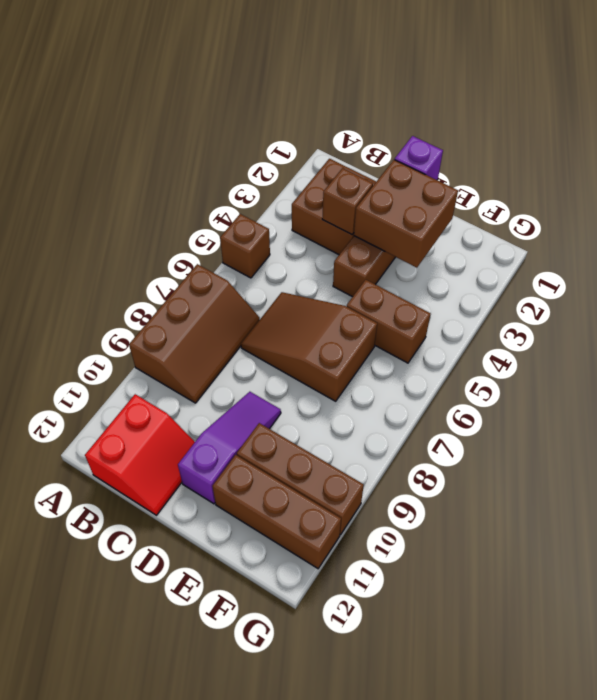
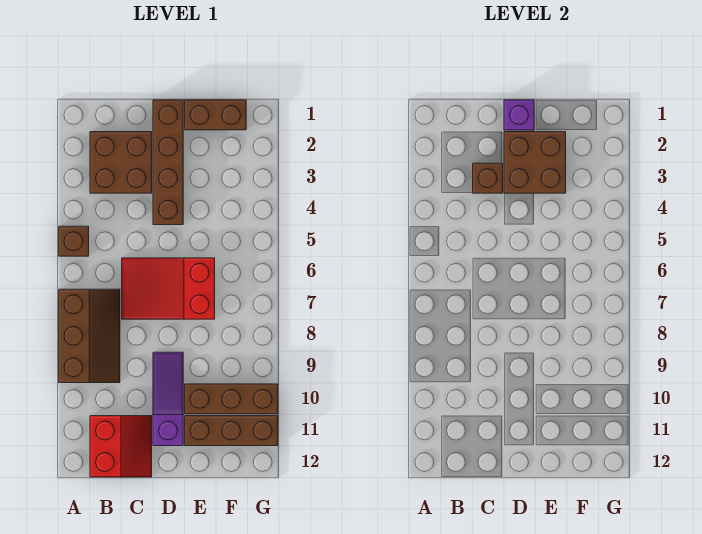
brown slope C6:E7 level 1 top E -> red slope C6:E7 level 1 top E
brown brick E5:F5 level 1 -> brown brick E1:F1 level 1

